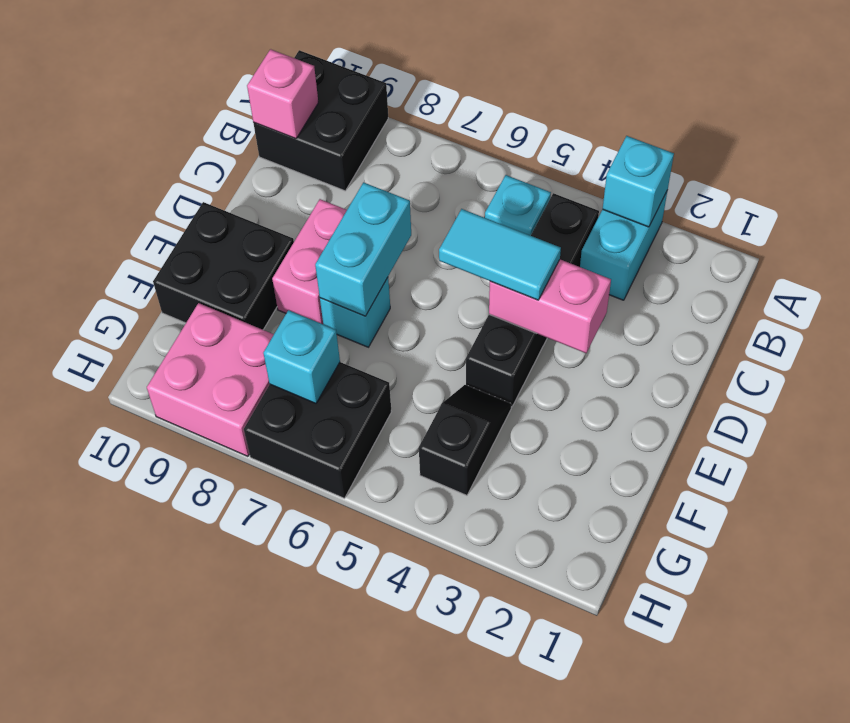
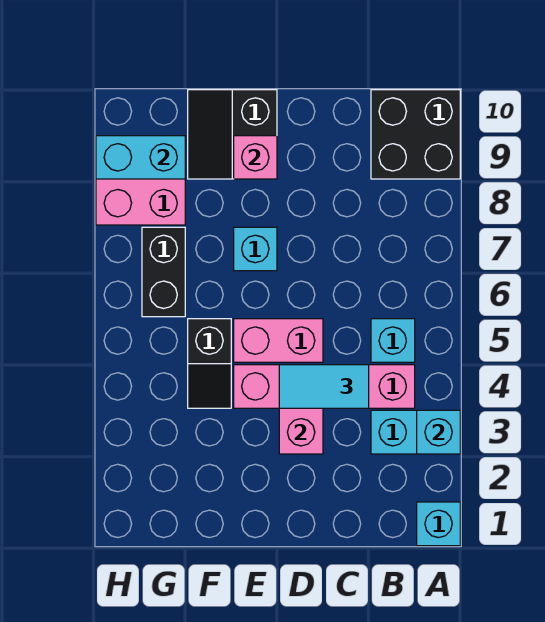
black brick B4:E4 level 1 -> pink brick B4:E4 level 1
pink brick B10 level 2 -> pink brick E9 level 2
cyan tile D4:D5 level 3 -> cyan tile C4:D4 level 3
cyan brick D7:E7 level 2 -> cyan brick G9:H9 level 2
pink brick D8:E8 level 1 -> pink brick D5:E5 level 1
black brick E9:F10 level 1 -> black slope E9:F10 level 1 top E
black slope F4:G4 level 1 top G -> black slope F4:F5 level 1 top 5
black brick G6:H7 level 1 -> black brick G6:G7 level 1
cyan brick G7 level 2 -> cyan brick A1 level 1

